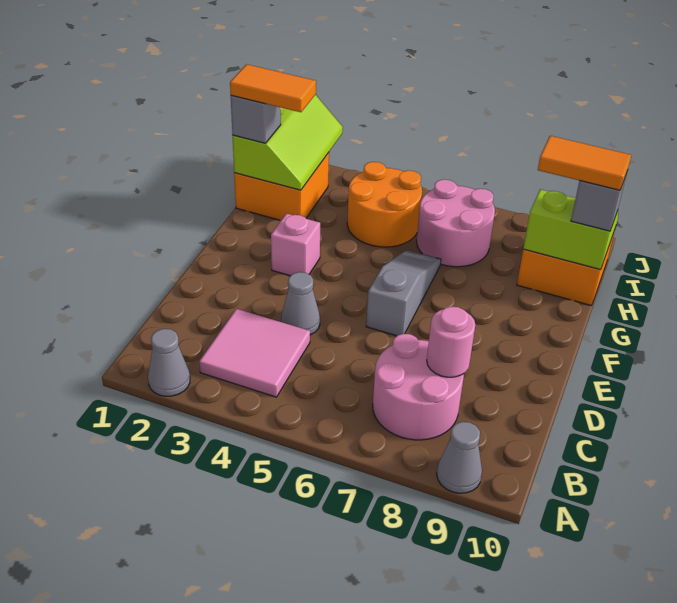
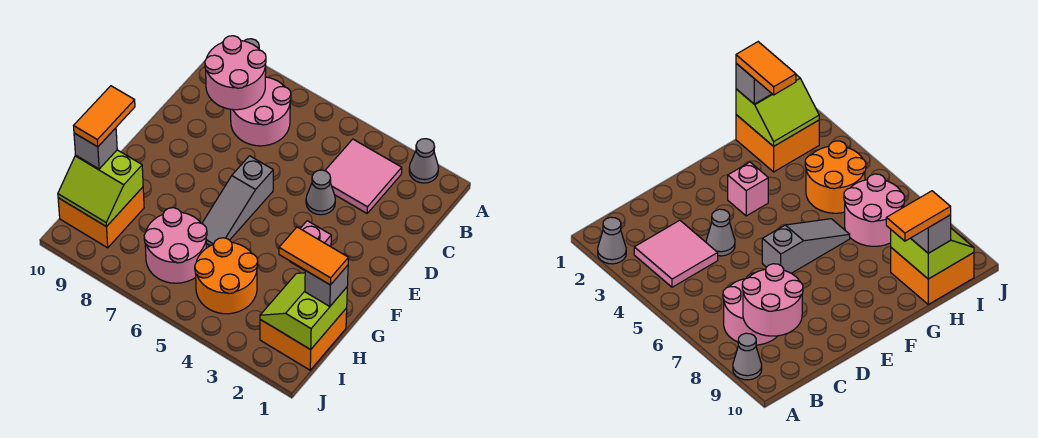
pink round brick C8 level 2 -> pink round brick B8:C9 level 2
lime slope H1:J2 level 2 top 1 -> lime slope H1:I2 level 2 top 1
orange tile H9:H10 level 4 -> orange tile G10:H10 level 4

